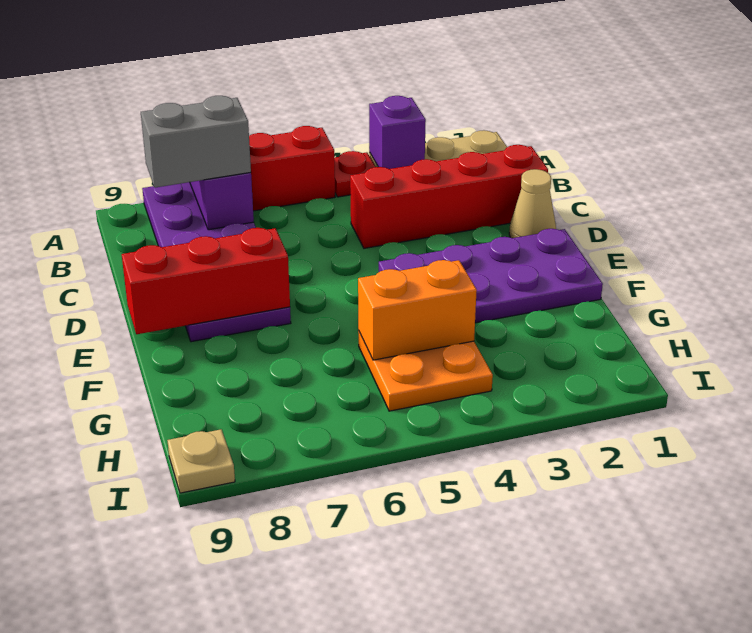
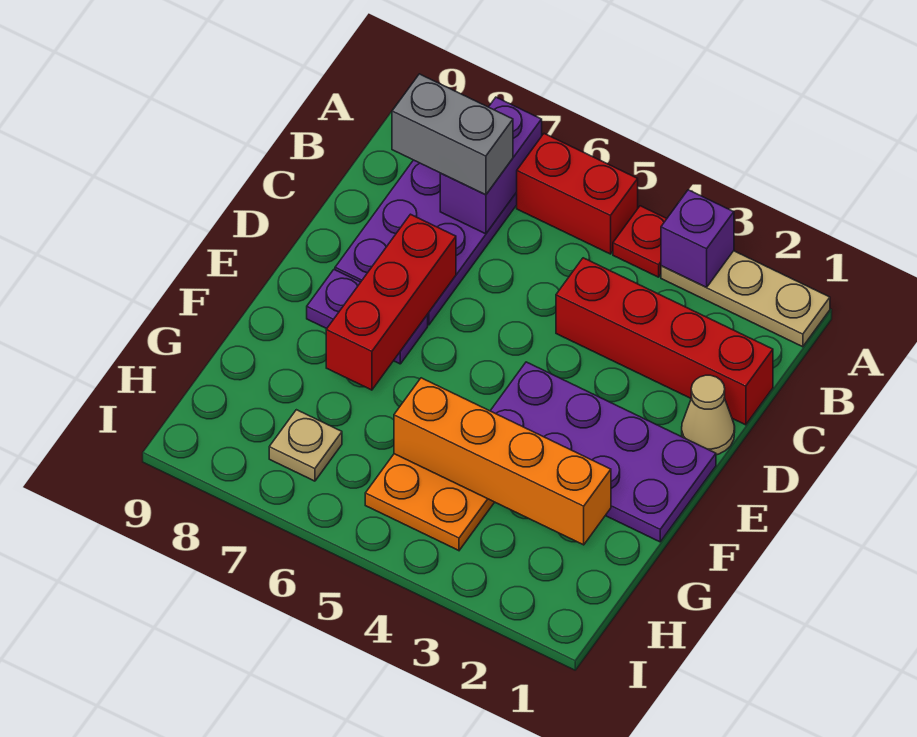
red brick E7:E9 level 2 -> red brick D7:F7 level 2
orange brick G4:G5 level 2 -> orange brick G2:G5 level 2
tan plate I9 level 1 -> tan plate H7 level 1

